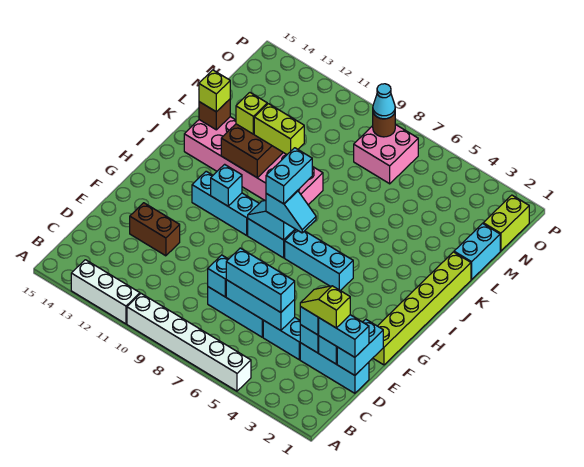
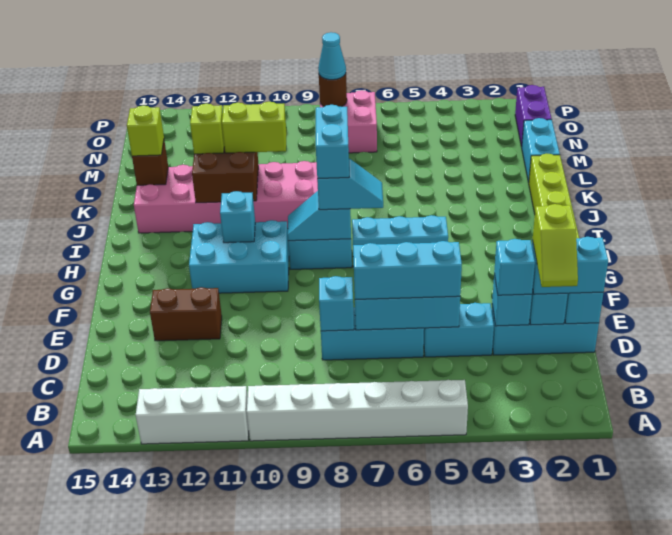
lime slope D2:D3 level 4 top 2 -> lime slope C2:D2 level 4 top D
cyan brick H10:H12 level 1 -> cyan brick G10:H12 level 1
lime brick N1:O1 level 1 -> purple brick N1:O1 level 1

